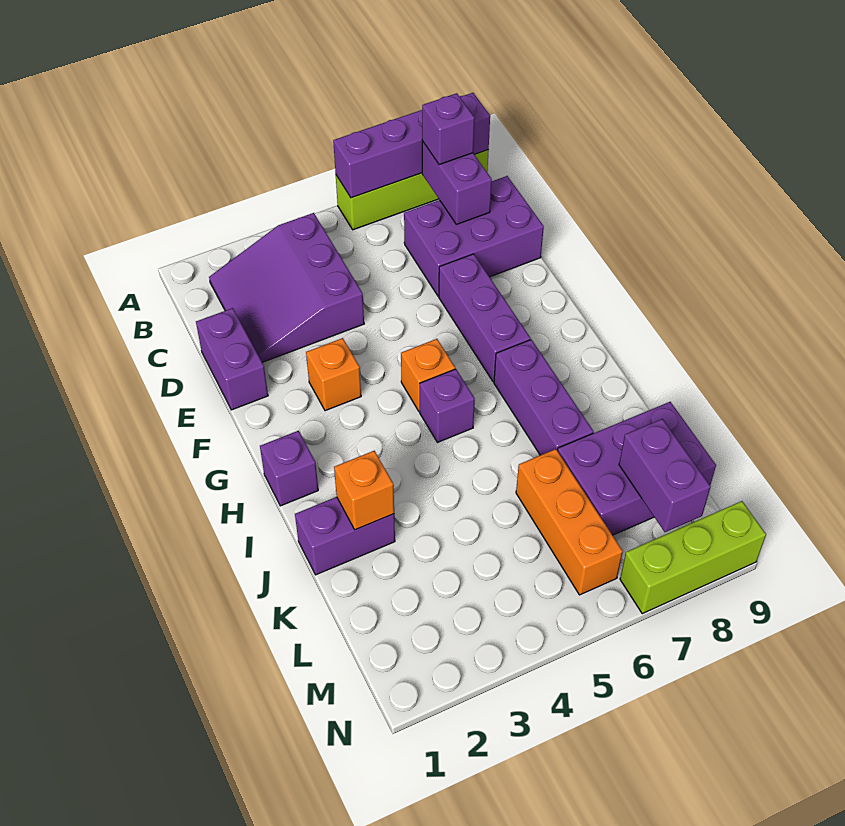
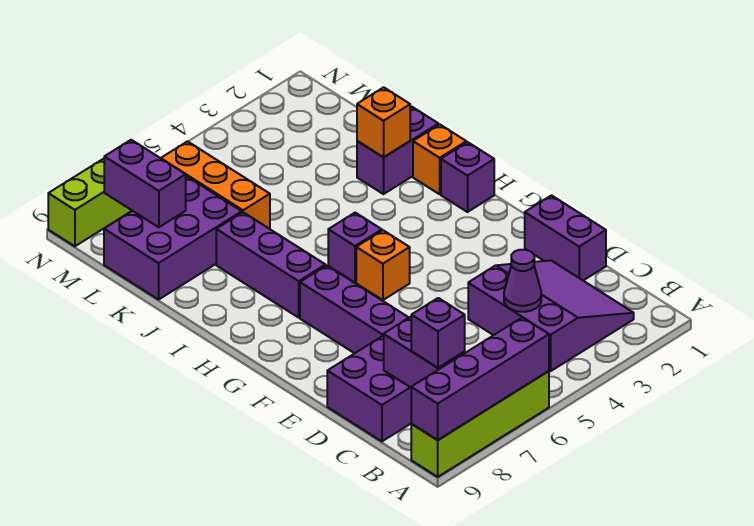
none -> purple cone C4 level 2
orange brick F3 level 1 -> orange brick I1 level 1

